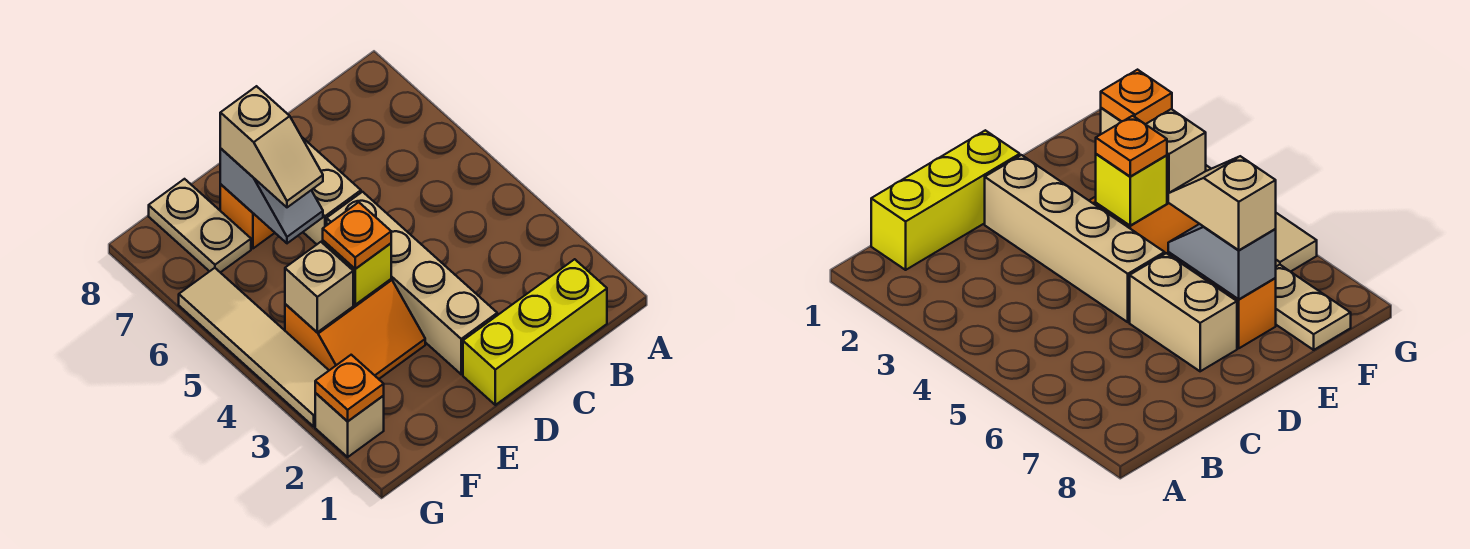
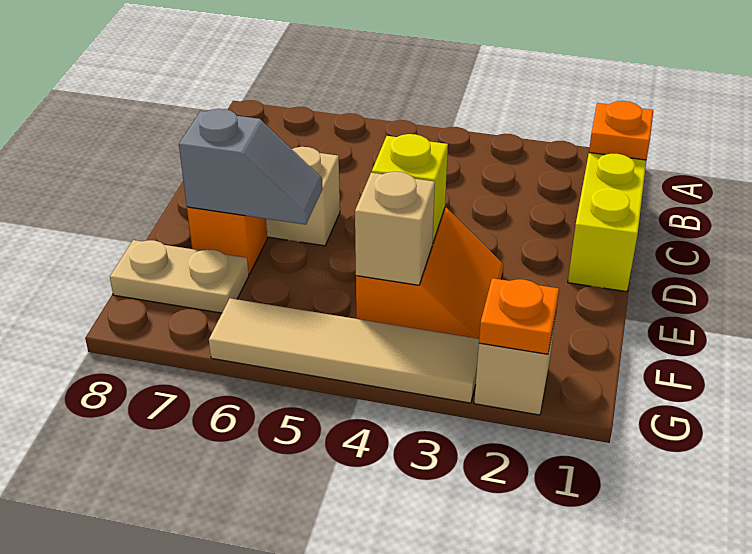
tan brick D2:D5 level 1 -> none
orange plate E4 level 3 -> orange plate B1 level 2
tan slope E6:E7 level 3 top 7 -> none

